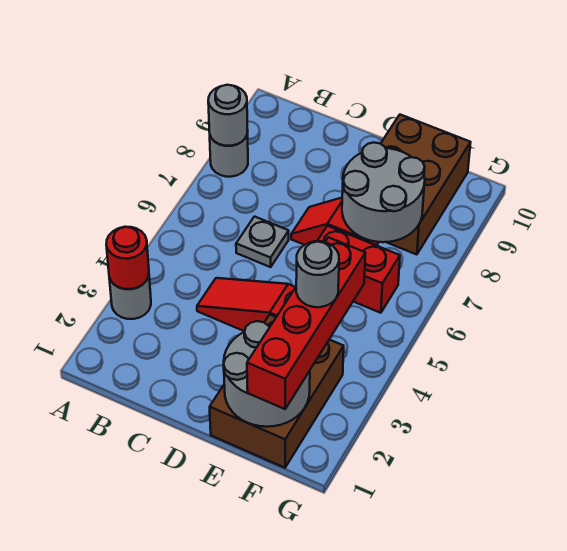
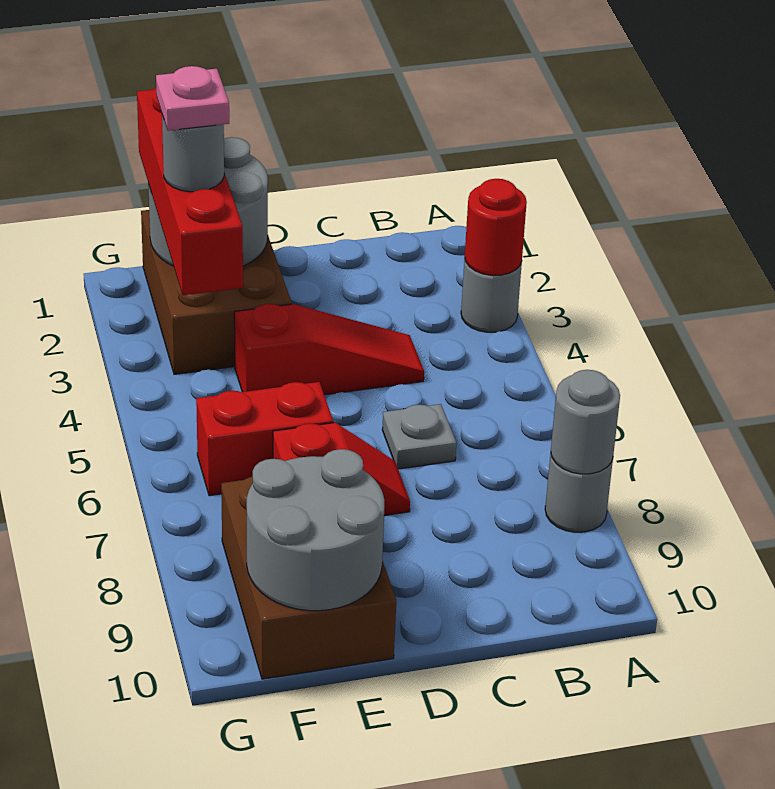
grey round brick E7:F8 level 2 -> grey round brick E9:F10 level 2
none -> pink plate F3 level 5

